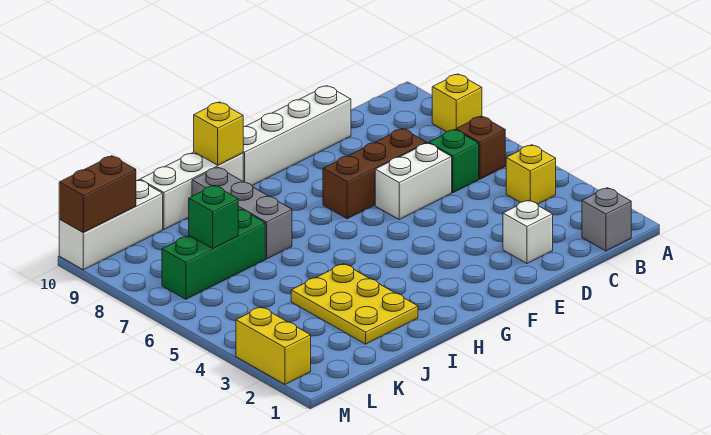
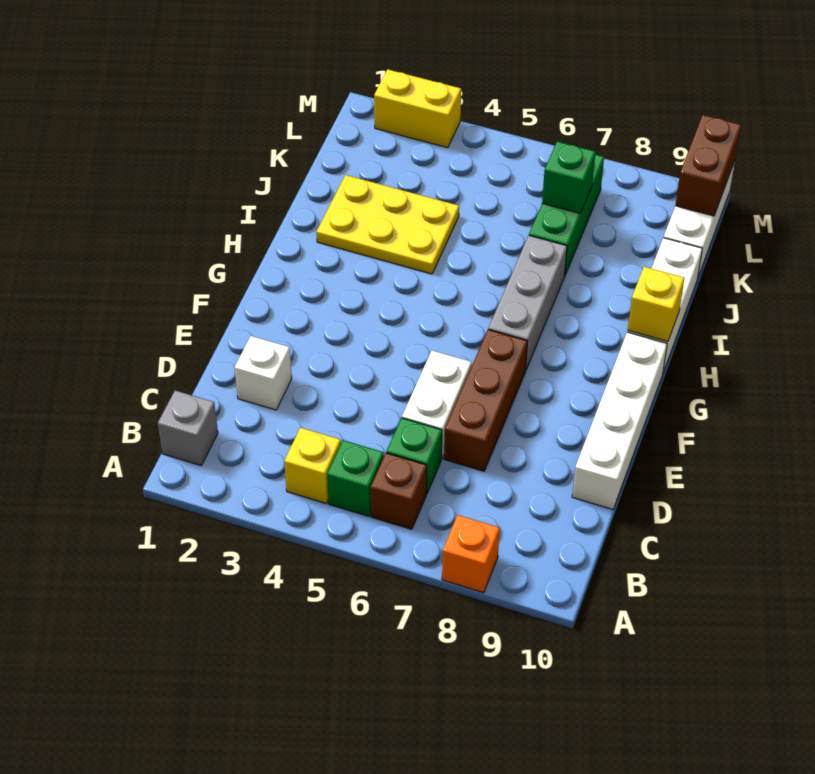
yellow brick A8 level 1 -> orange brick A8 level 1
none -> green brick B5 level 1
grey brick I7:I9 level 1 -> grey brick G7:I7 level 1

